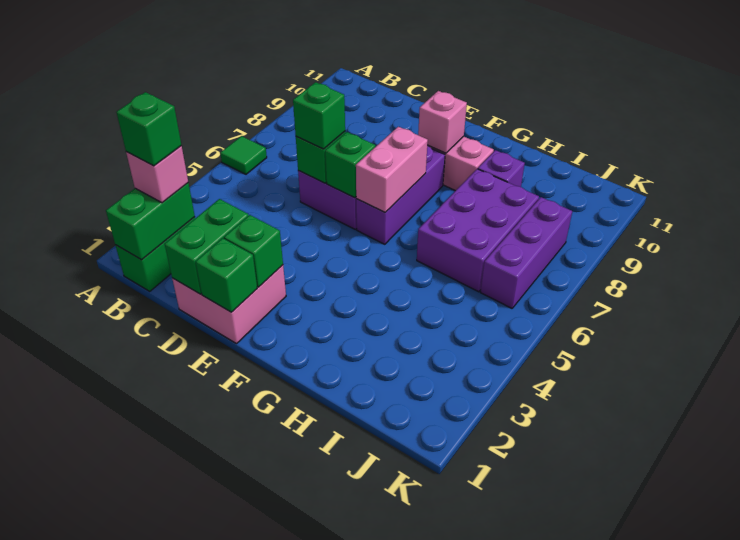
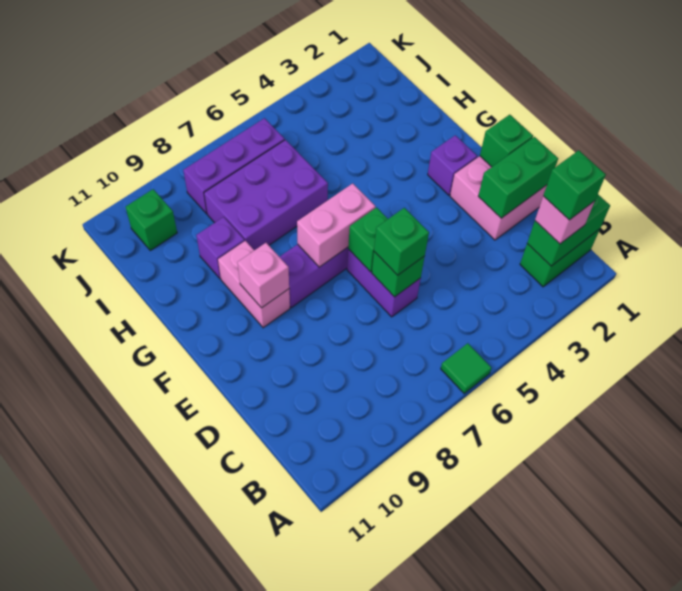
green brick E2 level 2 -> green brick J10 level 1
none -> purple brick F2 level 1

